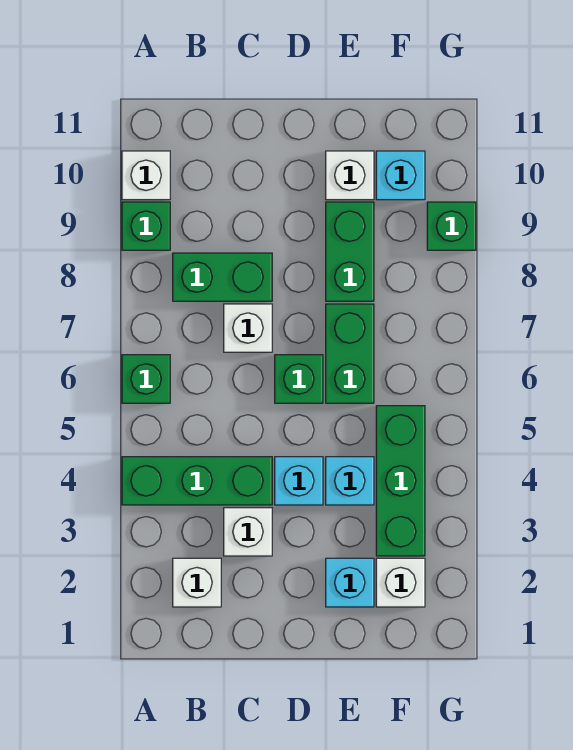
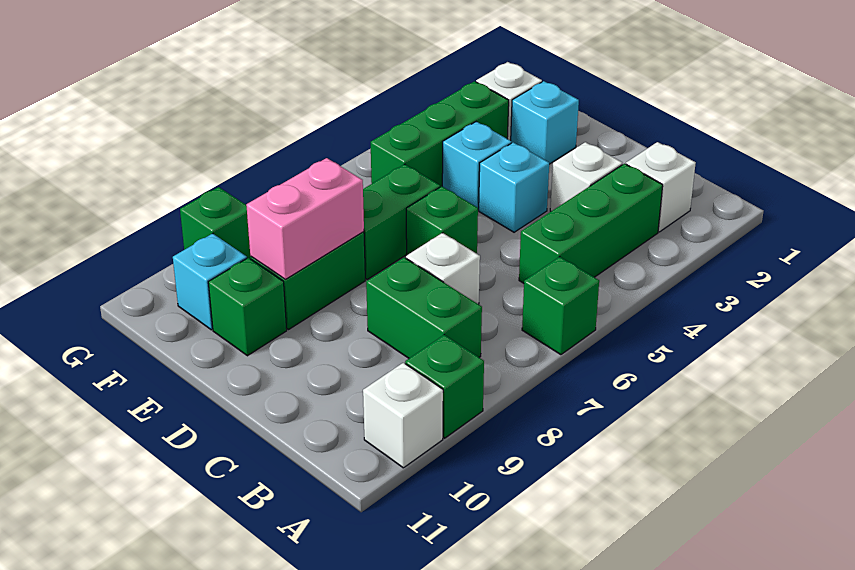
green brick A4:C4 level 1 -> green brick B3:B5 level 1
none -> pink brick E8:E9 level 2
white brick E10 level 1 -> green brick E10 level 1

